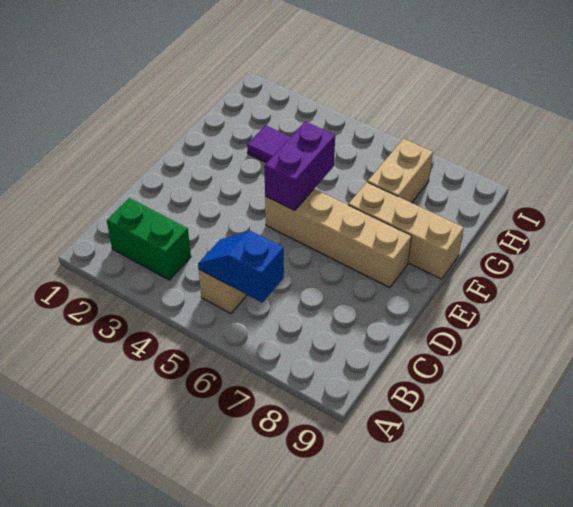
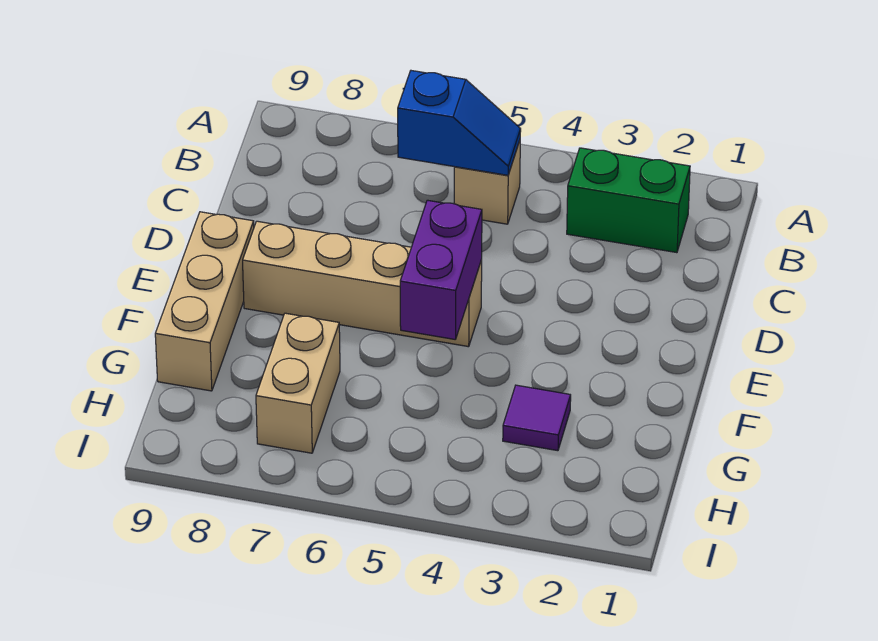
tan brick F7:F9 level 1 -> tan brick E9:G9 level 1

